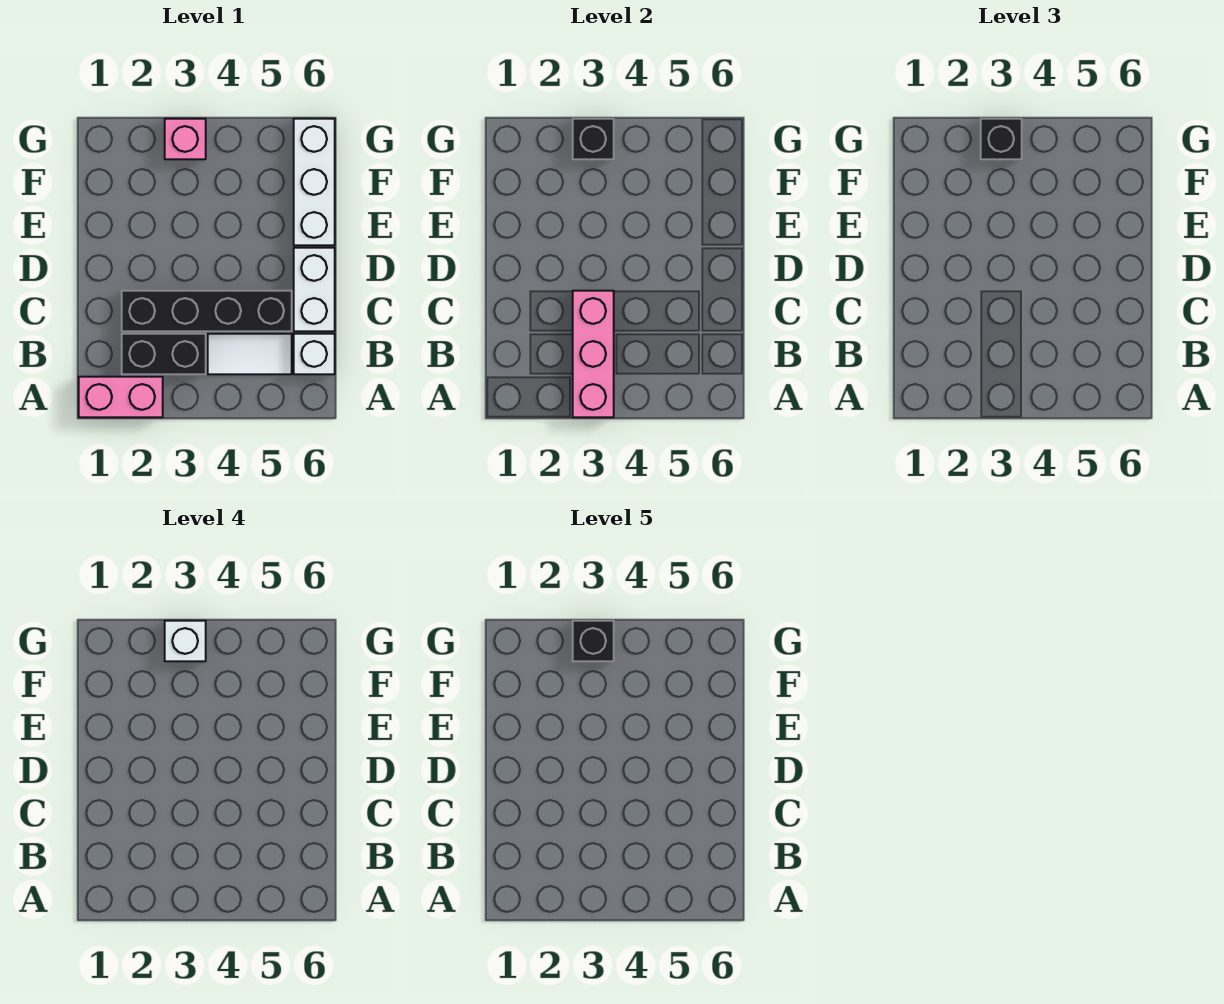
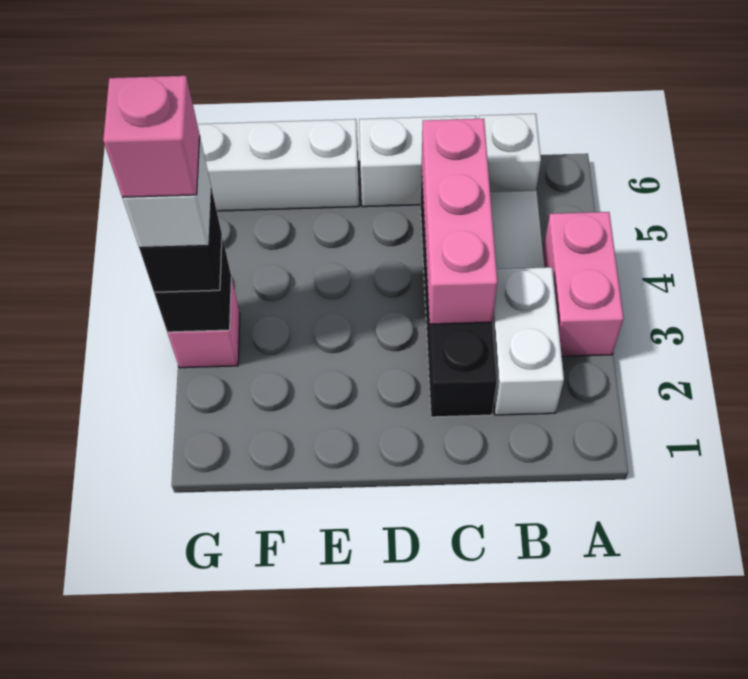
pink brick A1:A2 level 1 -> pink brick A3:A4 level 1
pink brick A3:C3 level 2 -> pink brick C3:C5 level 2
black brick B2:B3 level 1 -> white brick B2:B3 level 1
black brick G3 level 5 -> pink brick G3 level 5

